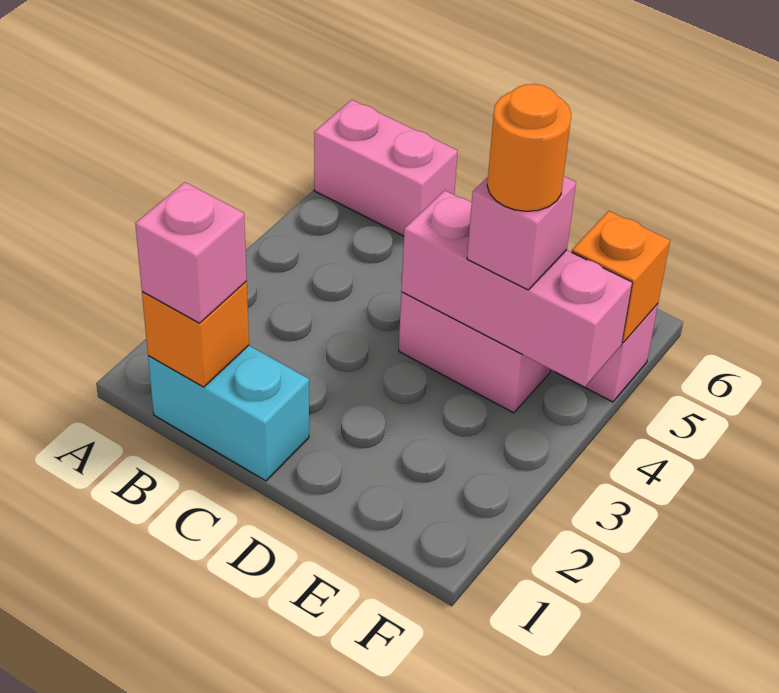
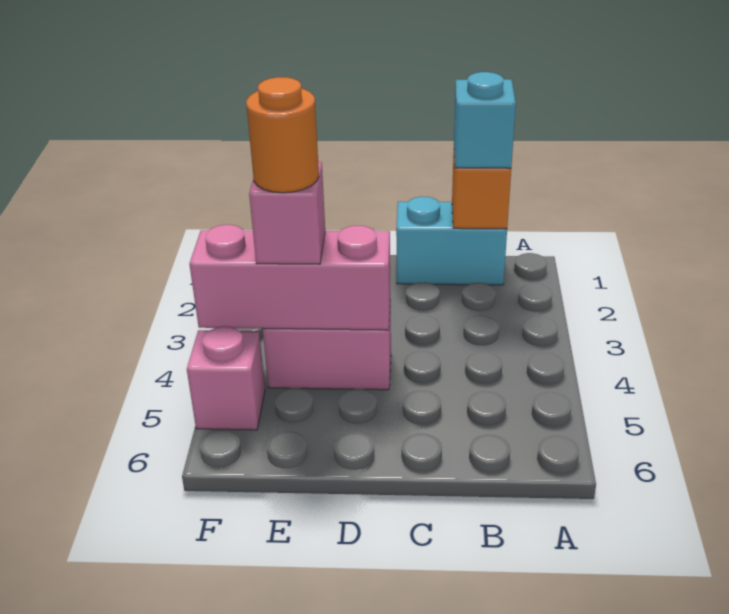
pink brick A6:B6 level 1 -> none
pink brick B1 level 3 -> cyan brick B1 level 3
orange brick F5 level 2 -> none

